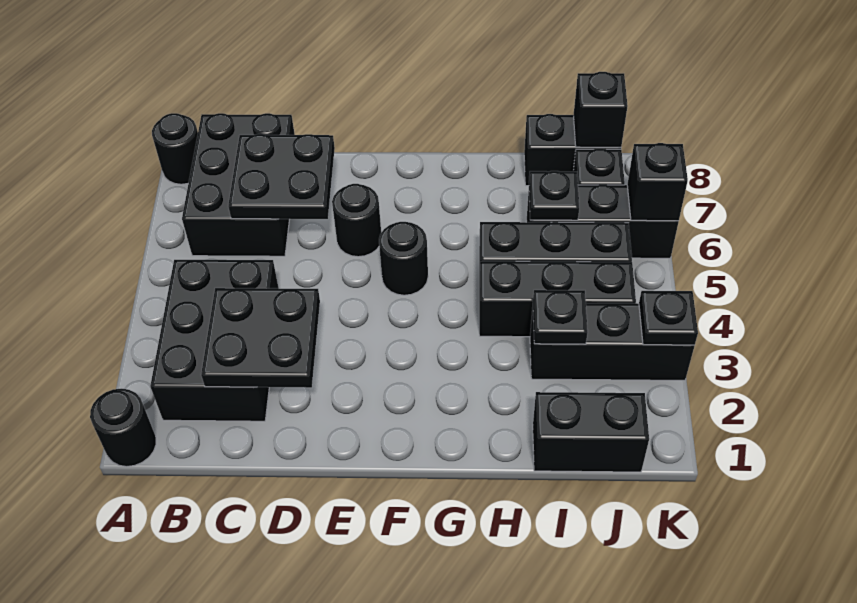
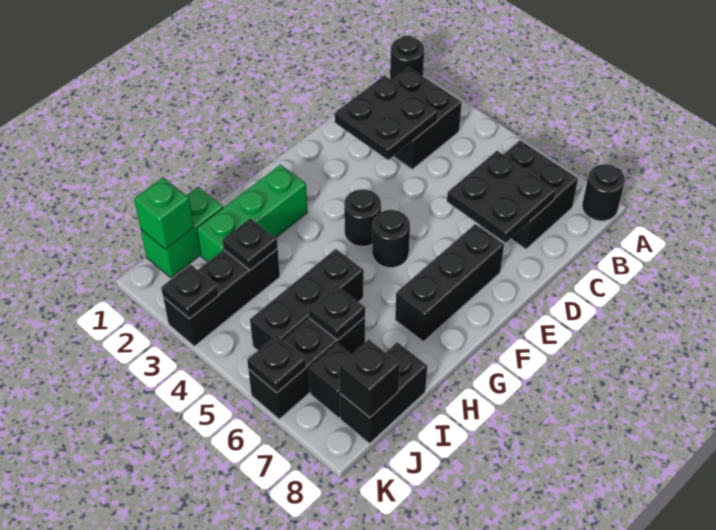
black brick B2:C4 level 1 -> black brick B2:C3 level 1
black brick B6:C8 level 1 -> black brick B6:C7 level 1
black round brick E6 level 1 -> black round brick F4 level 1
none -> green brick G2:I2 level 1
black brick H4:J4 level 1 -> black brick E7:G7 level 1
black brick I1:J1 level 1 -> green brick I1:J1 level 1
none -> green brick J1 level 2
black brick K6 level 2 -> black plate K6 level 2

